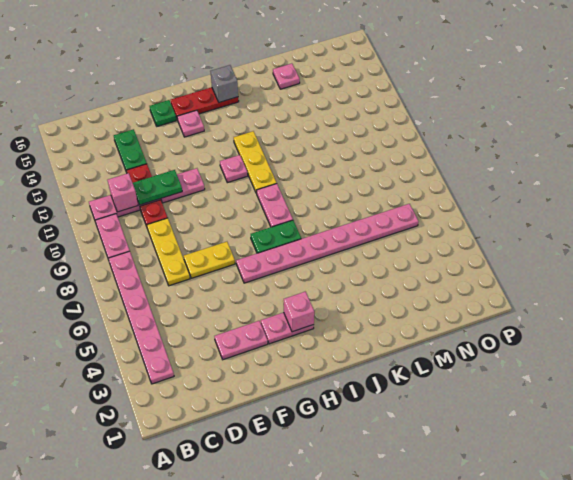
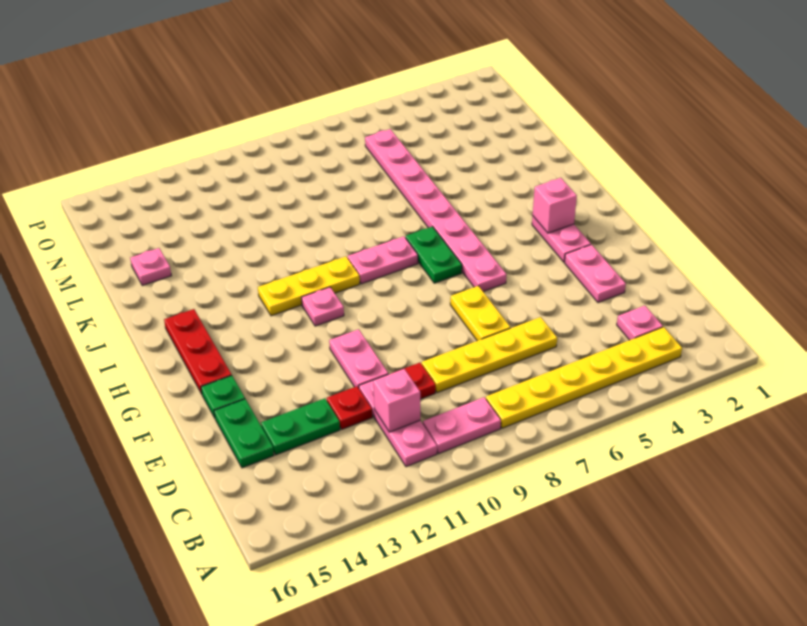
pink plate B3:B8 level 1 -> yellow plate B3:B8 level 1
yellow plate D7:D9 level 1 -> yellow plate D6:D9 level 1
green plate D11:E11 level 2 -> green plate D15:E15 level 1
pink plate G14 level 1 -> pink plate C3 level 1
grey brick I15 level 2 -> none

